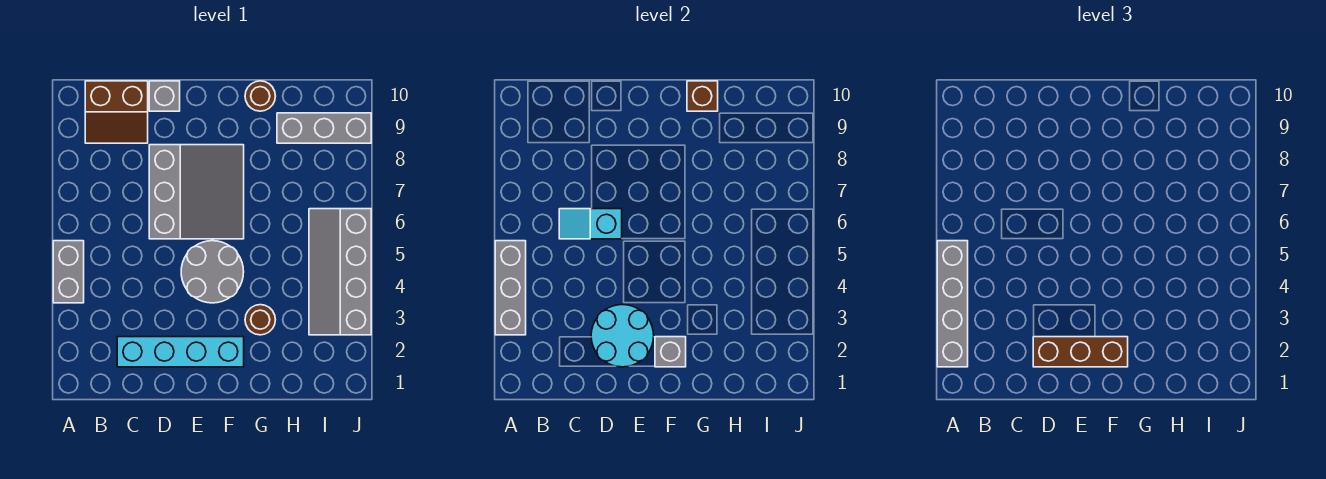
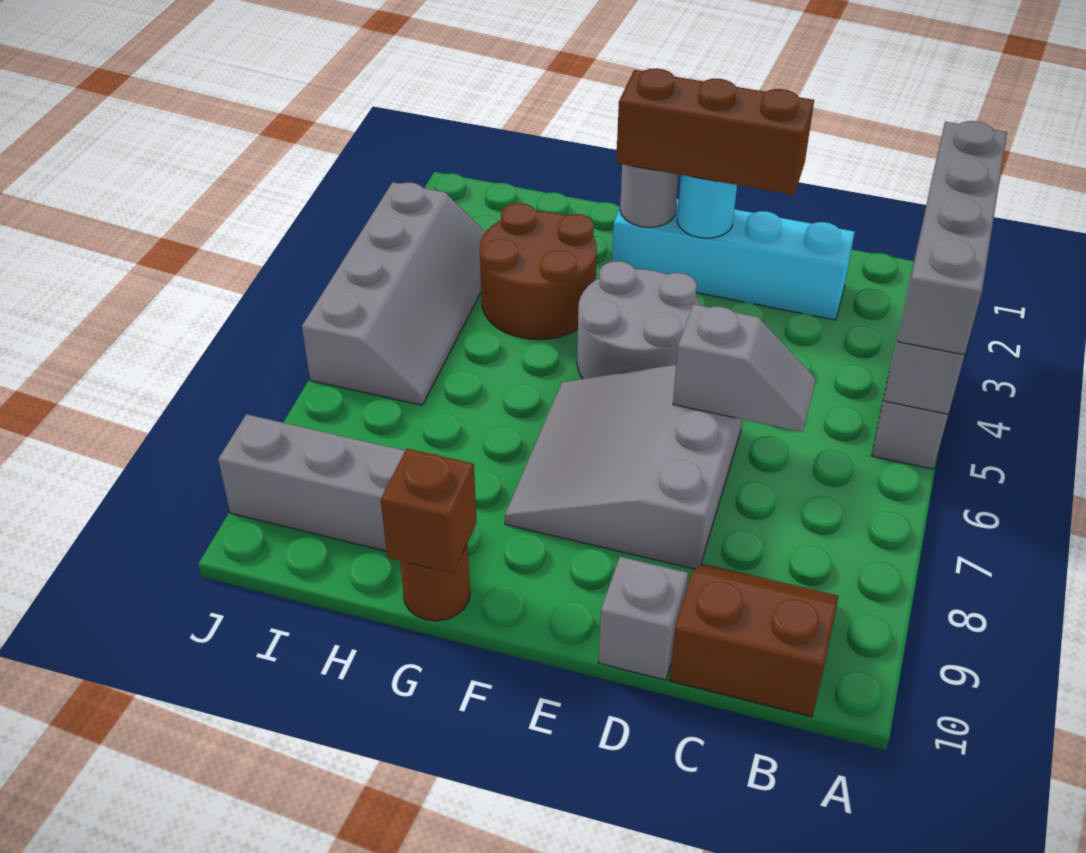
cyan slope C6:D6 level 2 top D -> grey slope C6:D6 level 2 top D
cyan round brick D2:E3 level 2 -> cyan round brick E2 level 2
grey brick F2 level 2 -> grey round brick F2 level 2
brown round brick G3 level 1 -> brown round brick G3:H4 level 1

